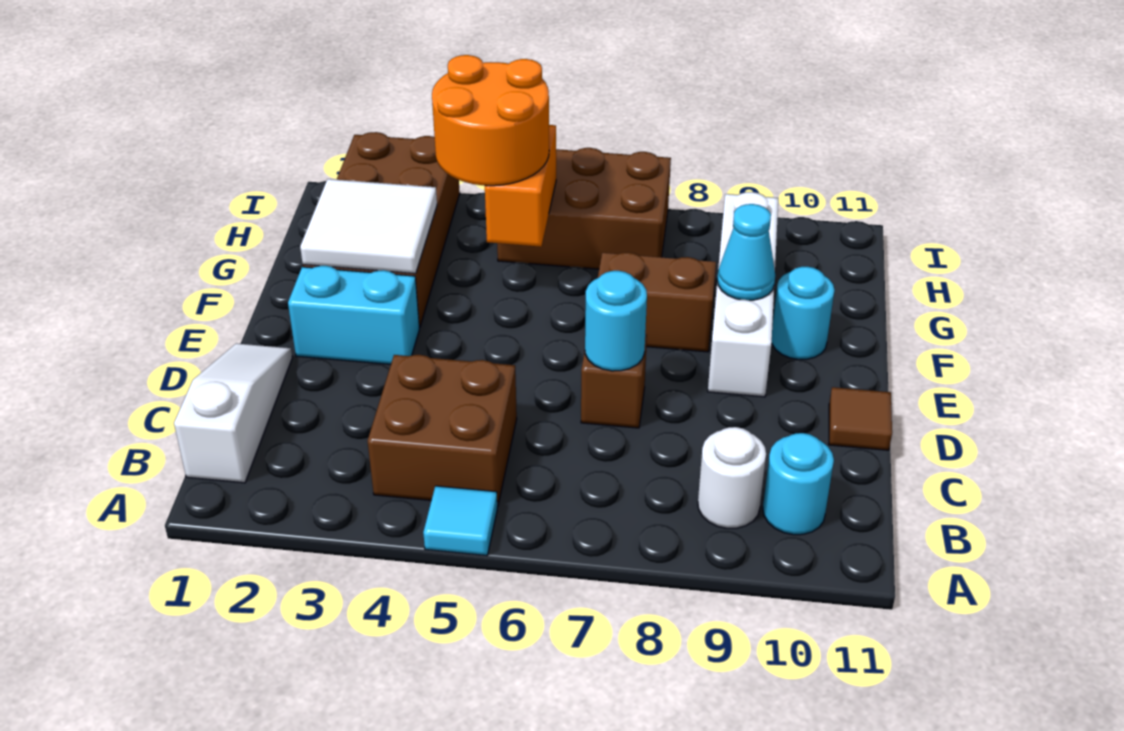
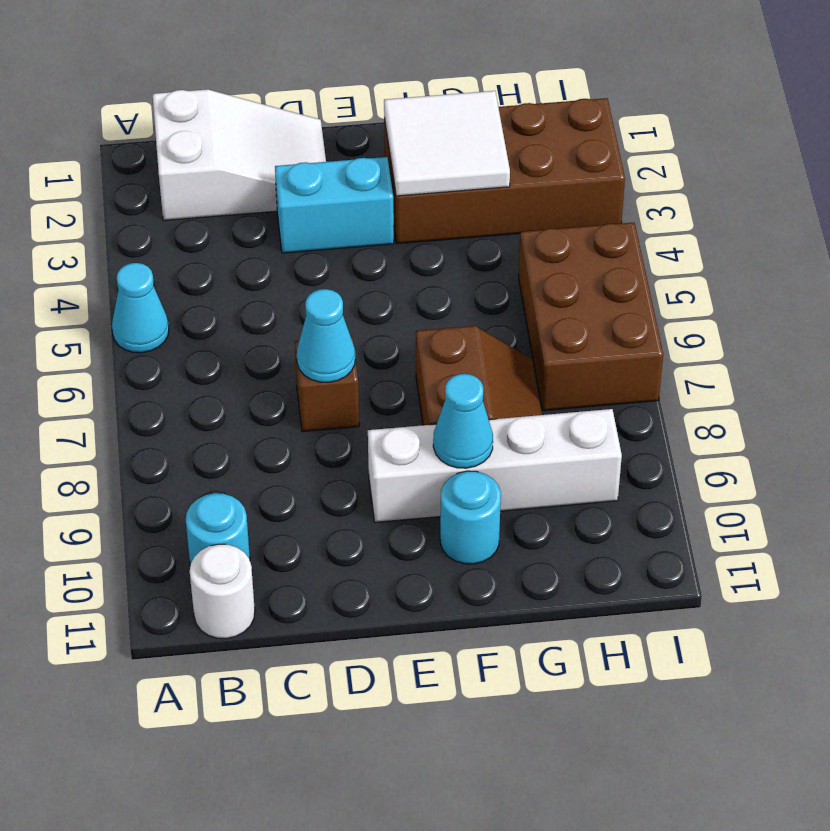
cyan tile A5 level 1 -> cyan cone A5 level 1
white slope B1:D1 level 1 top B -> white slope B1:D2 level 1 top B
brown brick B4:C5 level 1 -> none
white round brick B9 level 1 -> white round brick B11 level 1
cyan round brick D7 level 2 -> cyan cone D7 level 2
brown tile D11 level 1 -> none
cyan brick E2:E3 level 1 -> cyan brick D3:E3 level 1
orange round brick G4:H5 level 3 -> none
orange brick G5:H5 level 2 -> none

